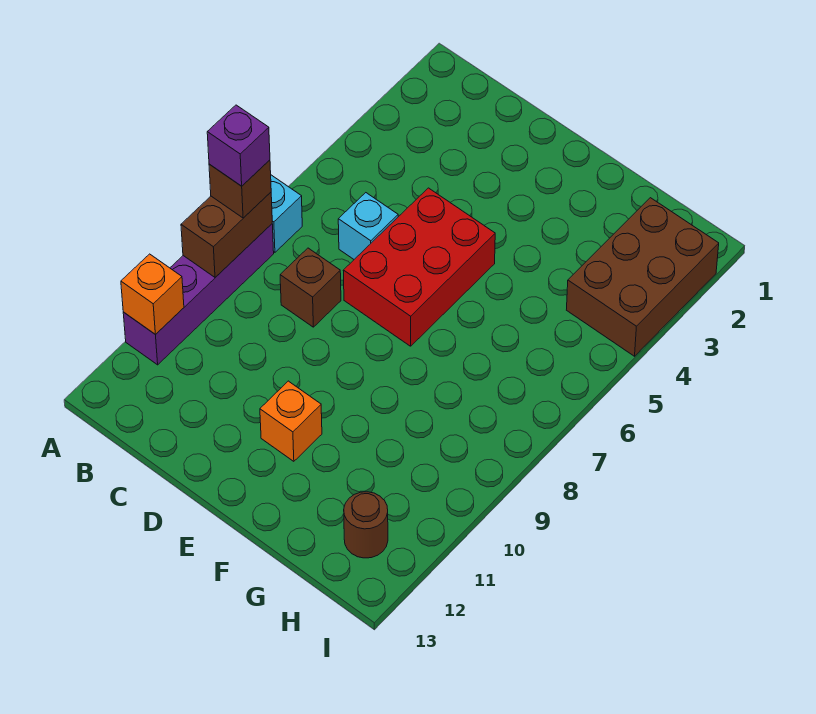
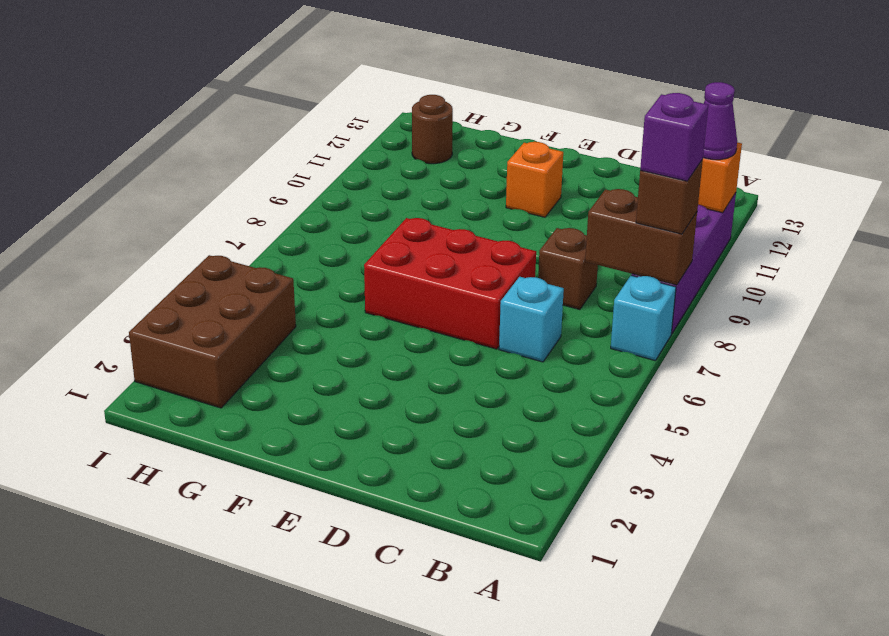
brown brick A8:A9 level 2 -> brown brick A8:B8 level 2
none -> purple cone A11 level 3
red brick D5:E7 level 1 -> red brick D6:F7 level 1

